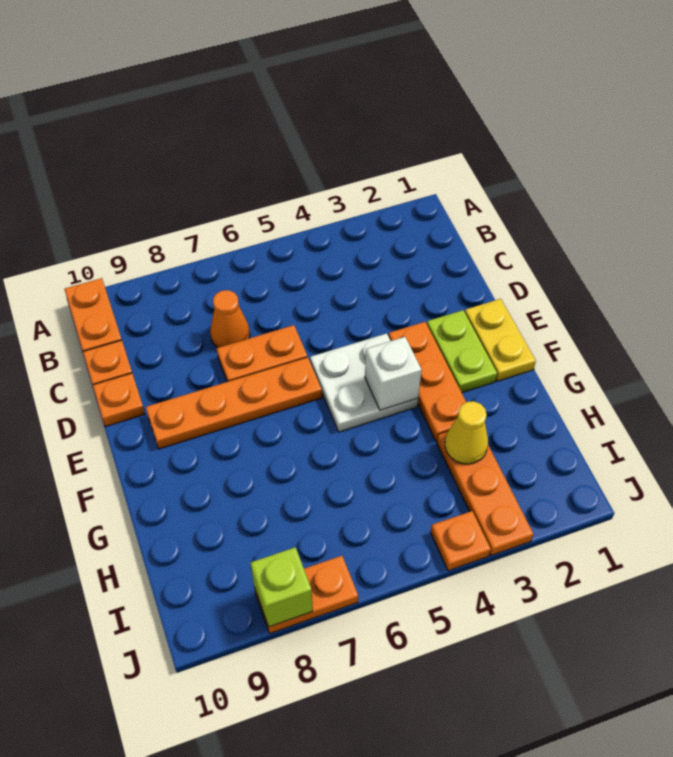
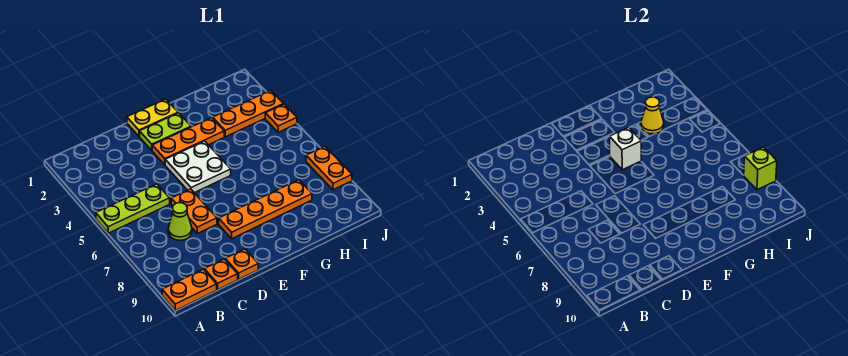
none -> lime plate A5:C5 level 1
orange cone C7 level 1 -> lime cone C7 level 1
orange plate E6:E9 level 1 -> orange plate E8:H8 level 1

